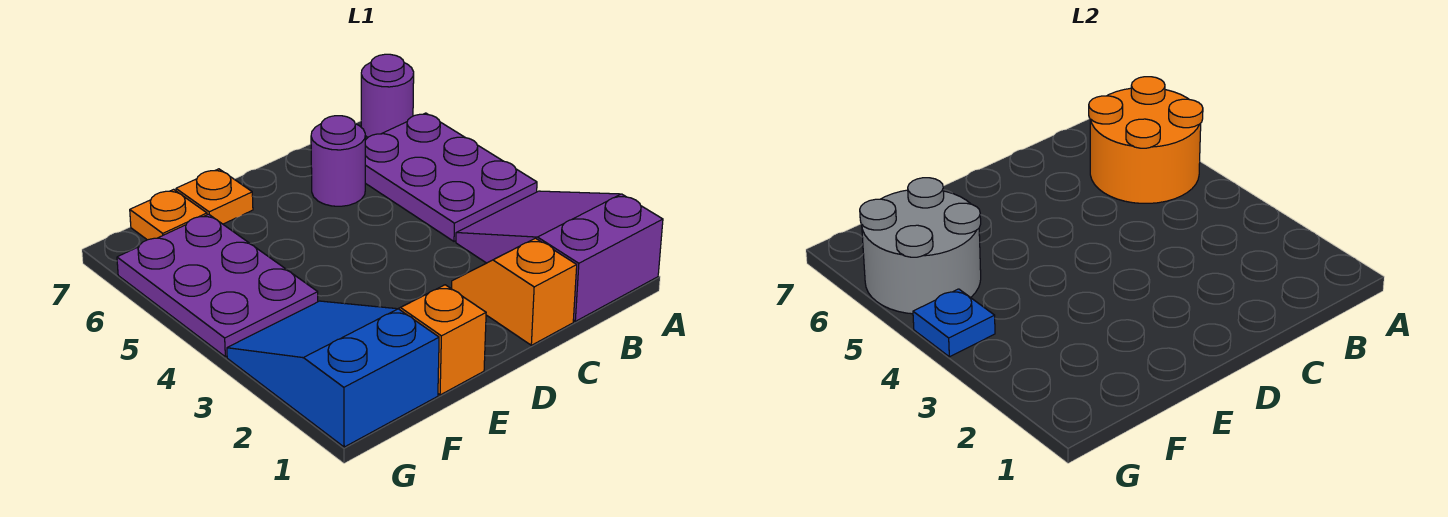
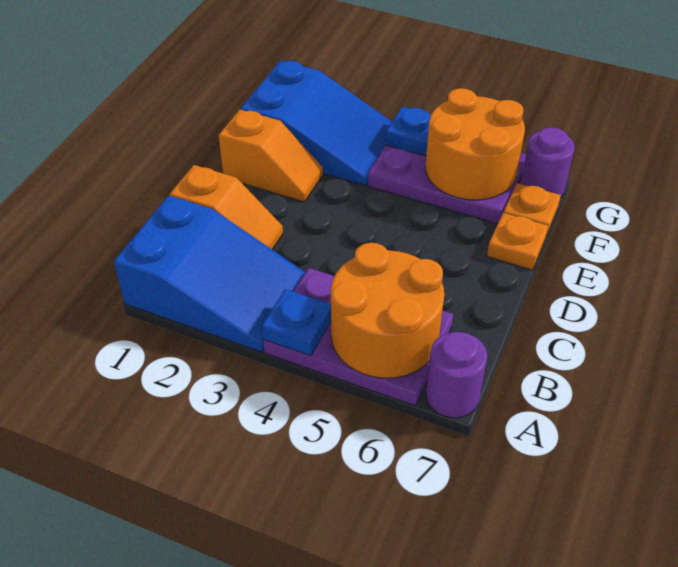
purple slope A1:B3 level 1 top 1 -> blue slope A1:B3 level 1 top 1
none -> blue plate A4 level 2
purple round brick C6 level 1 -> purple round brick G7 level 1
grey round brick F5:G6 level 2 -> orange round brick F5:G6 level 2

